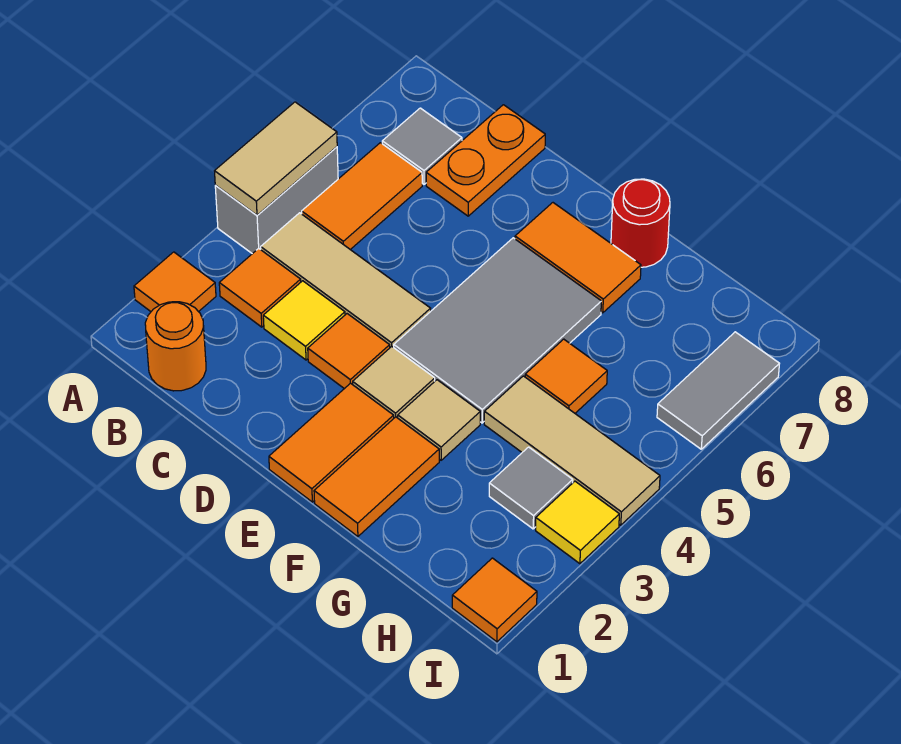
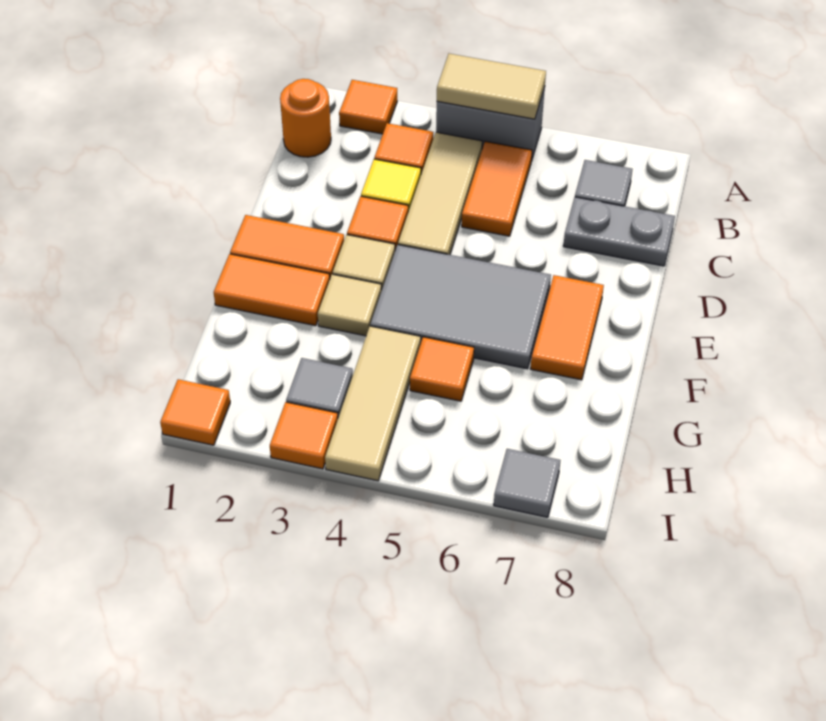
orange tile B5:B6 level 1 -> orange tile B5:C5 level 1
orange plate C7:C8 level 1 -> grey plate C7:C8 level 1
red round brick F8 level 1 -> none
yellow tile I3 level 1 -> orange tile I3 level 1
grey tile I6:I7 level 1 -> grey tile I7 level 1

